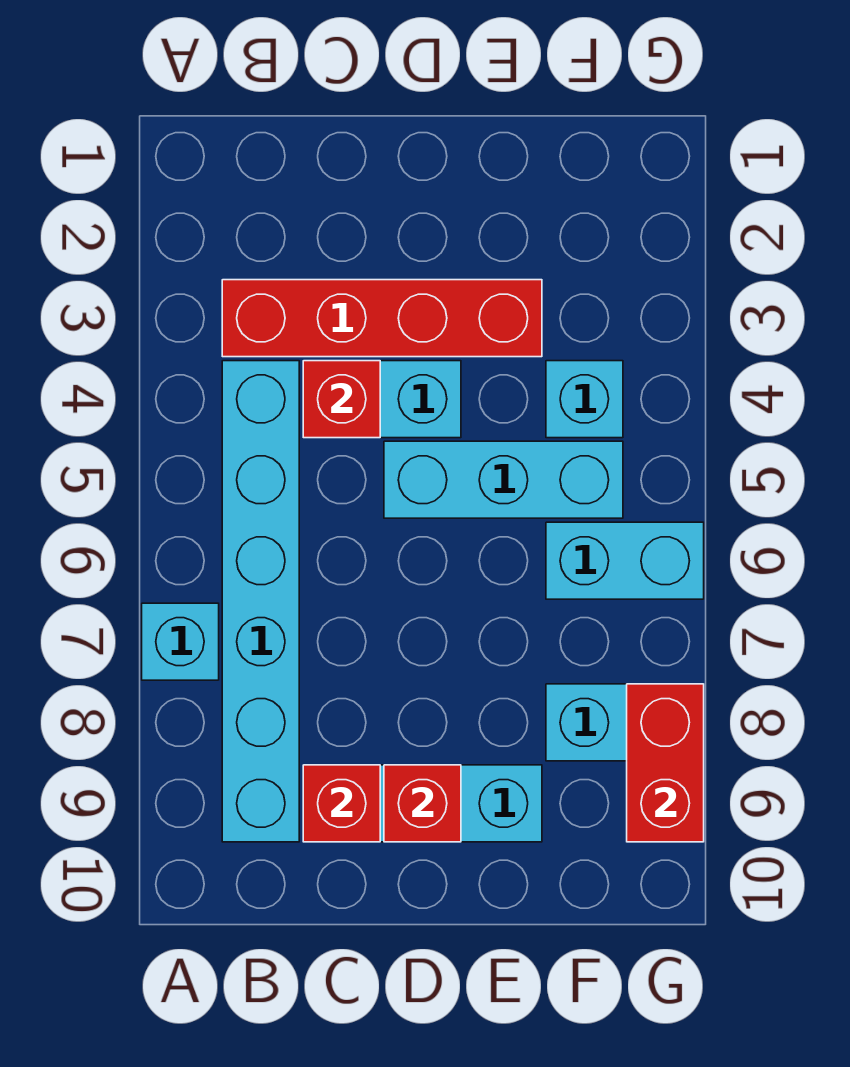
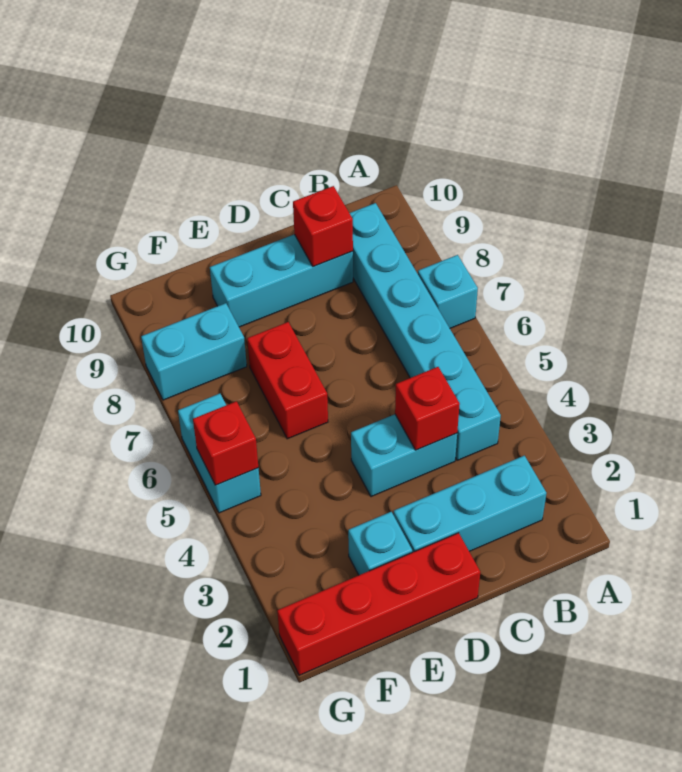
red brick B3:E3 level 1 -> red brick D1:G1 level 1
cyan brick D5:F5 level 1 -> cyan brick B2:D2 level 1
red brick D9 level 2 -> red brick G5 level 2
cyan brick F4 level 1 -> cyan brick E2 level 1
cyan brick F6:G6 level 1 -> cyan brick G5:G6 level 1
red brick G8:G9 level 2 -> red brick E6:E7 level 1

